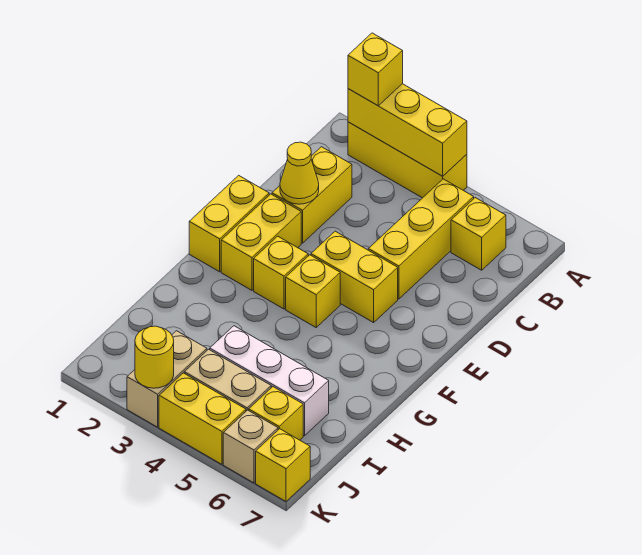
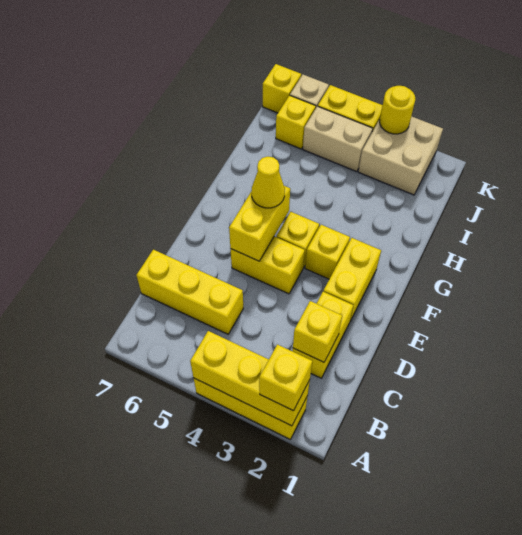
yellow brick B5:D5 level 1 -> yellow brick C5:C7 level 1
yellow brick B6 level 1 -> yellow brick C2 level 2
yellow cone D2 level 2 -> yellow cone F5 level 3
yellow brick E1:F1 level 1 -> yellow brick E5:F5 level 2
white brick I4:I6 level 1 -> none
tan brick J3:K3 level 1 -> tan brick J2:K3 level 1

